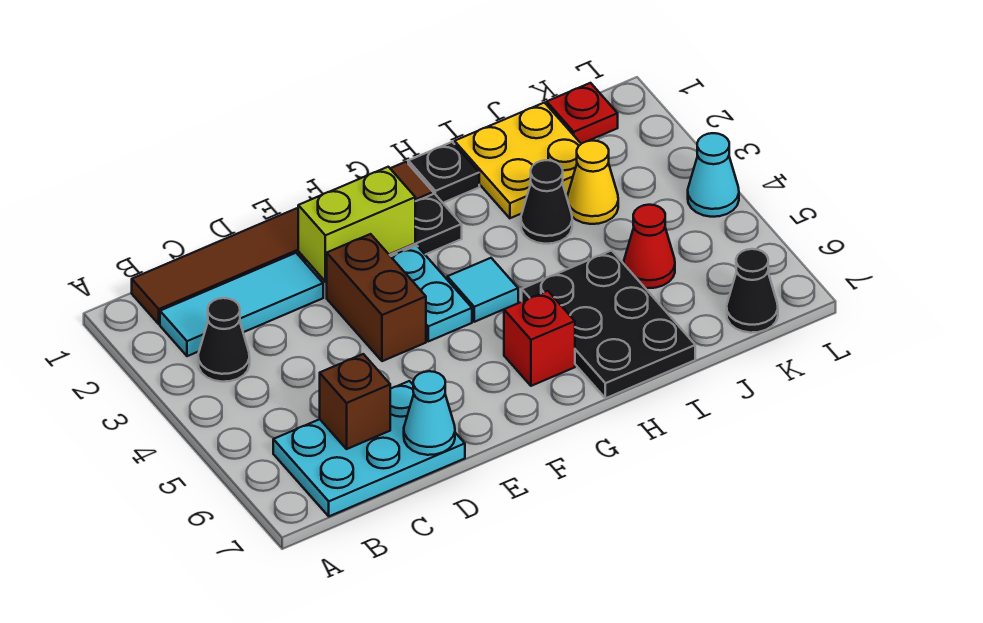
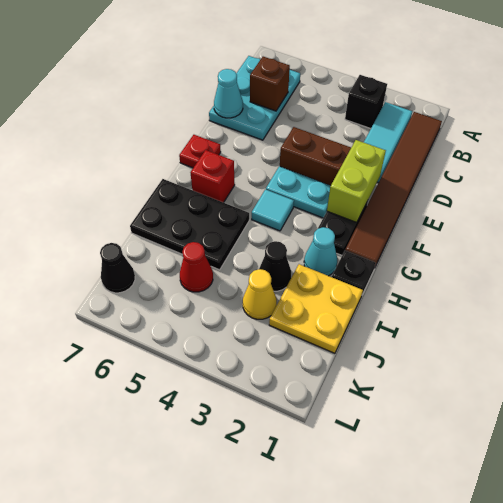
black cone B3 level 1 -> black brick B3 level 1
red plate K1 level 1 -> red plate F7 level 1
cyan cone L4 level 1 -> cyan cone H2 level 1

